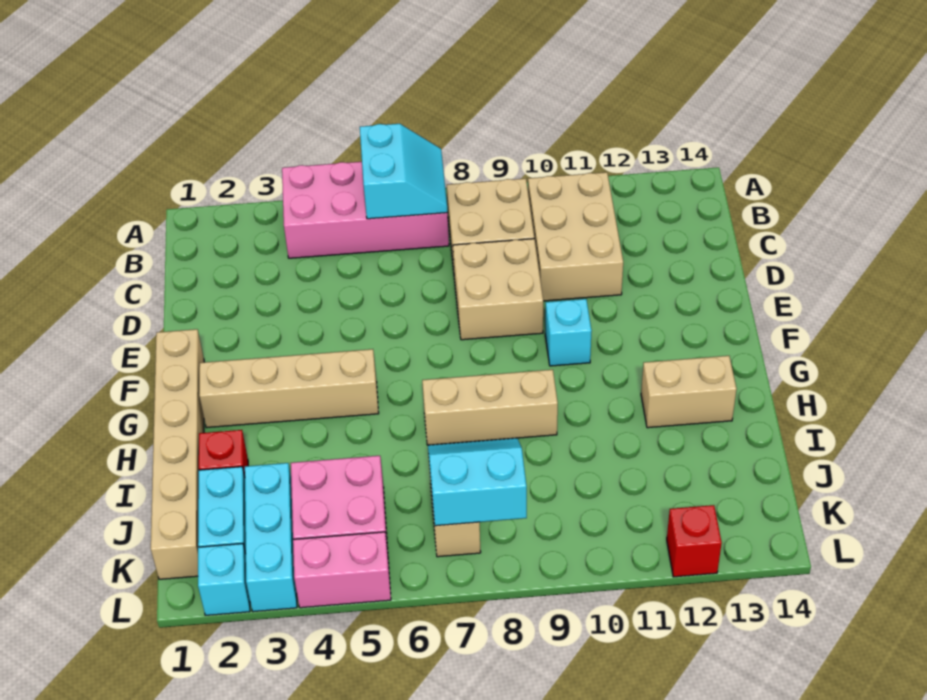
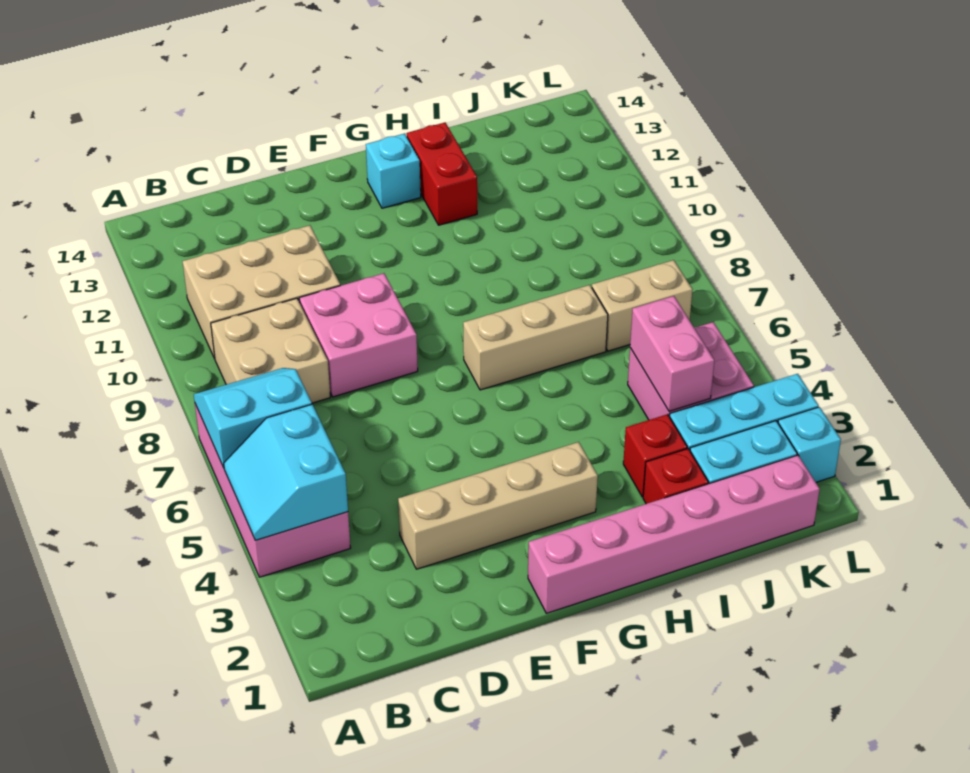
tan brick D8:E9 level 1 -> pink brick D8:E9 level 1
tan brick F1:K1 level 1 -> pink brick F1:K1 level 1
cyan brick F10 level 1 -> cyan brick G13 level 1
tan brick G2:G5 level 1 -> tan brick D3:G3 level 1
tan brick H7:H9 level 1 -> tan brick G7:I7 level 1
tan brick H12:H13 level 1 -> red brick H12:H13 level 1
cyan slope J7:K8 level 2 top K -> cyan slope A4:B5 level 2 top B
pink brick L4:L5 level 1 -> pink brick J4:J5 level 2
red brick L12 level 1 -> red brick I3 level 1

